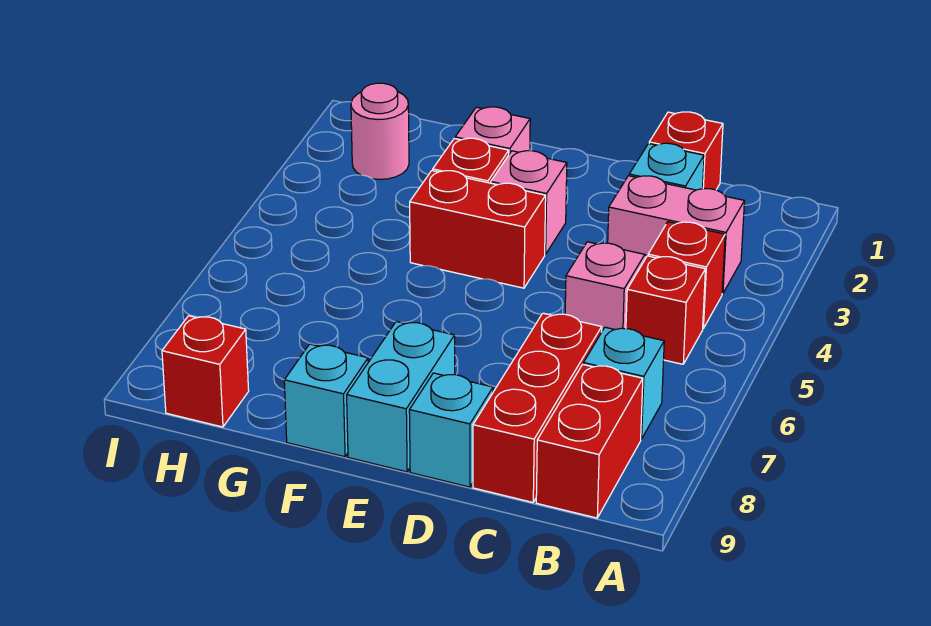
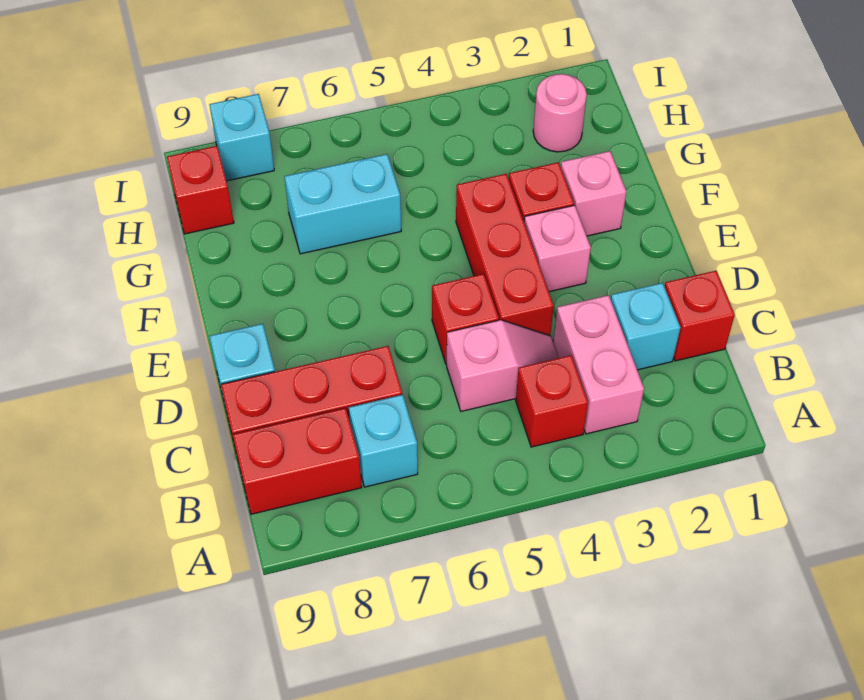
red brick B5 level 1 -> red brick D5 level 1
red brick E4:F4 level 1 -> red brick D4:F4 level 1
cyan brick E8:E9 level 1 -> cyan brick G6:G7 level 1
cyan brick F9 level 1 -> cyan brick I8 level 1

